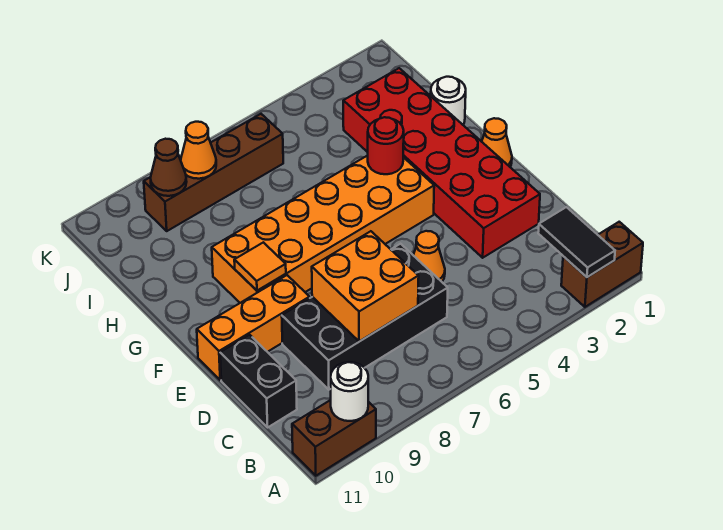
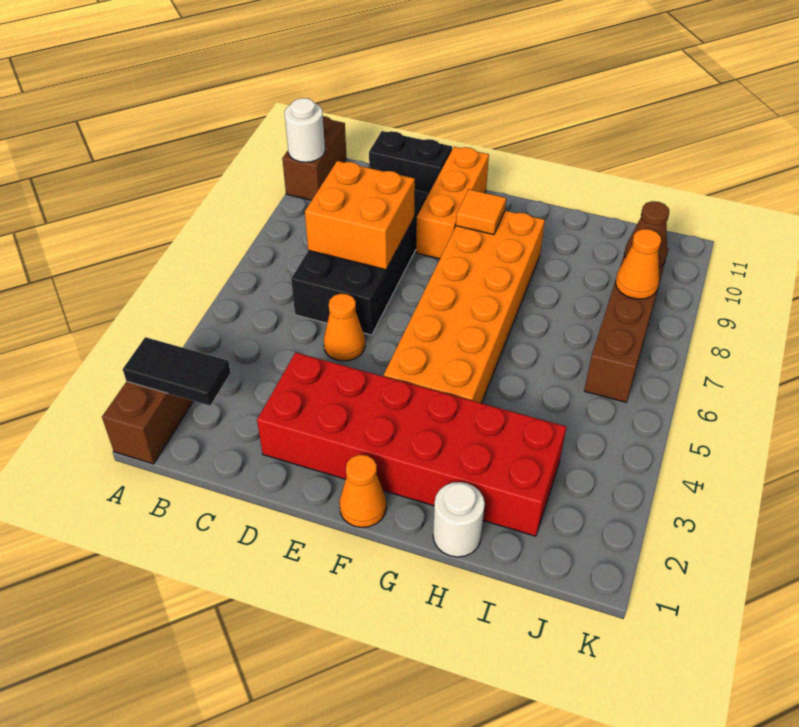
red round brick G4 level 2 -> none

